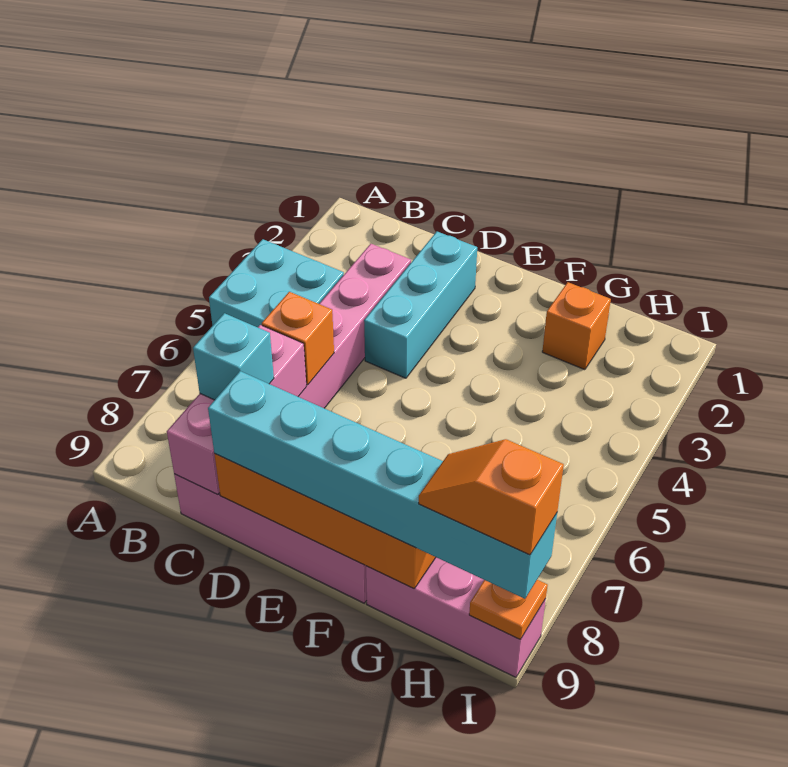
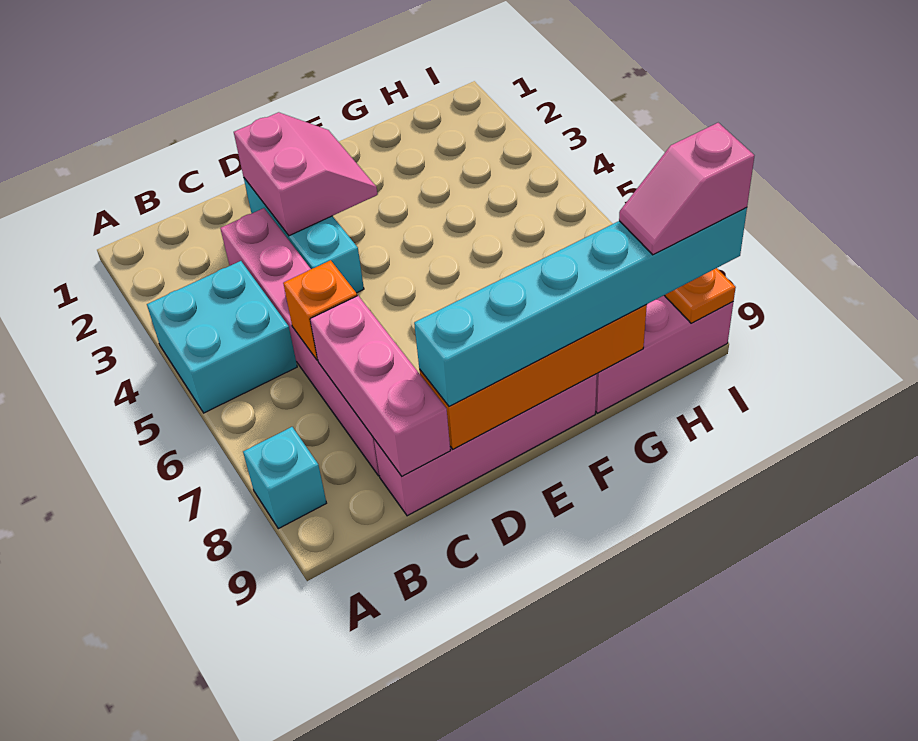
cyan brick C8 level 3 -> cyan brick A8 level 1
none -> pink slope D2:E3 level 2 top D
orange brick G2 level 1 -> none
orange slope H9:I9 level 4 top I -> pink slope H9:I9 level 4 top I

